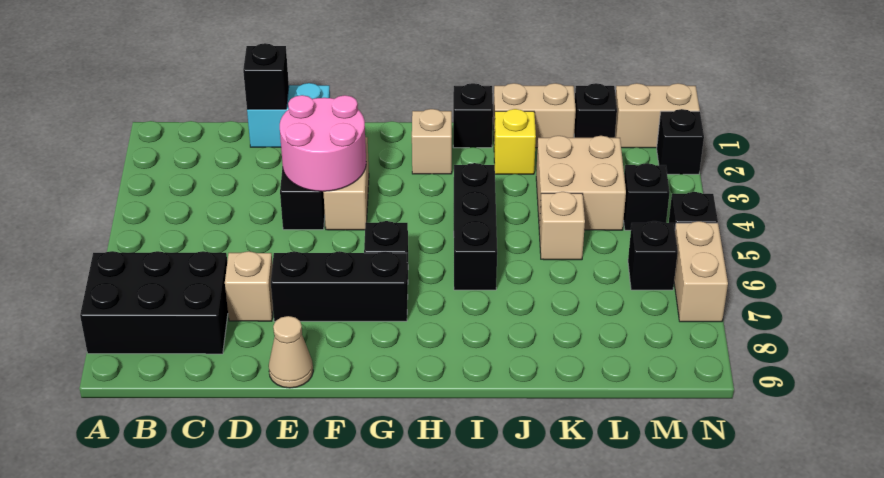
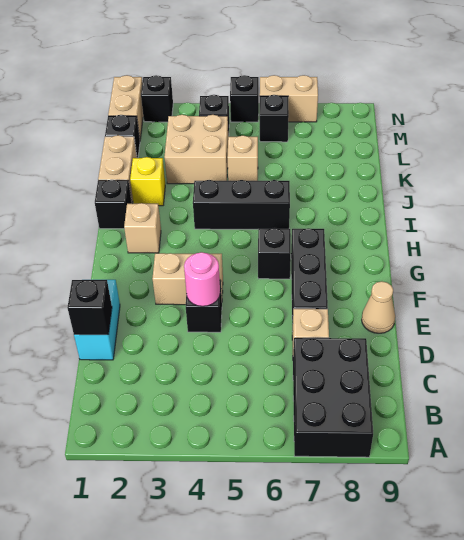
pink round brick E3:F4 level 2 -> pink round brick E4 level 2

